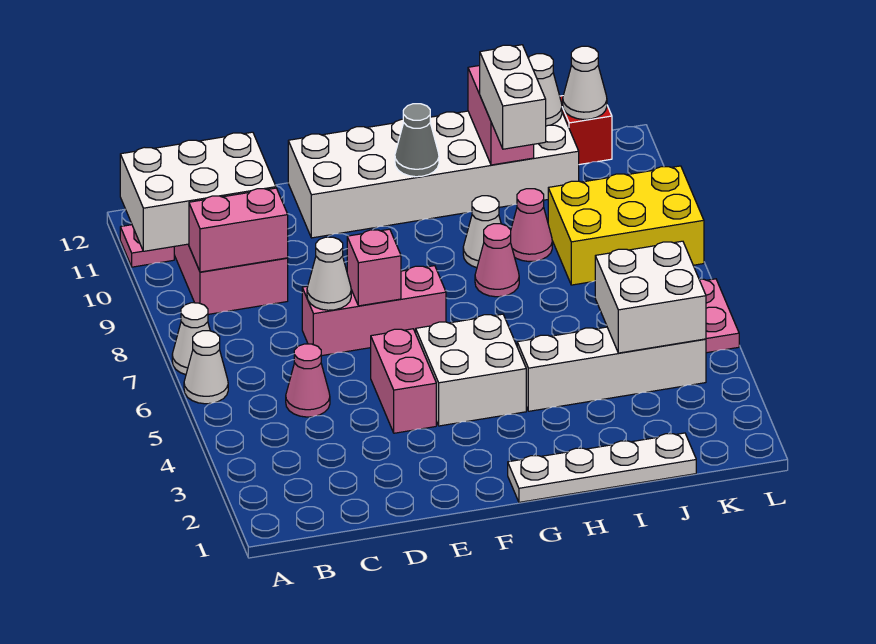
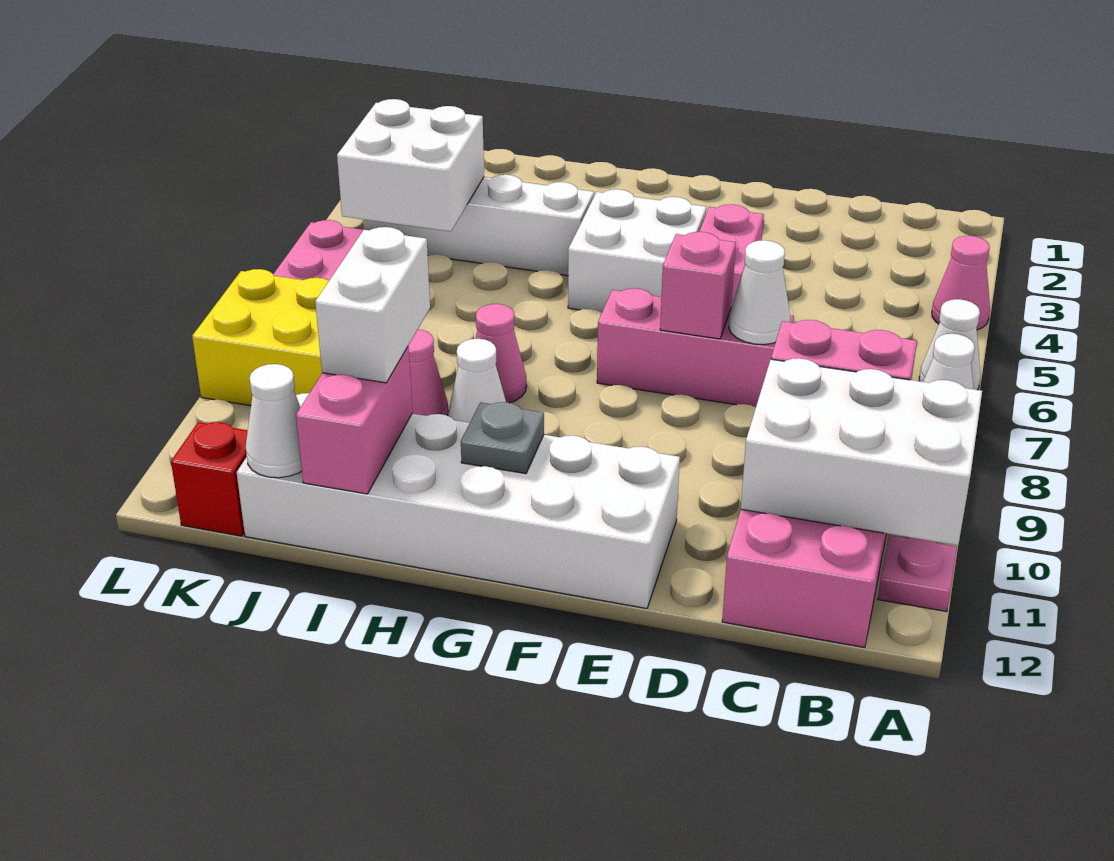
pink cone C5 level 1 -> pink cone A4 level 1
white plate G1:J1 level 1 -> none
grey cone G11 level 2 -> grey plate G11 level 2
white cone K12 level 2 -> none

